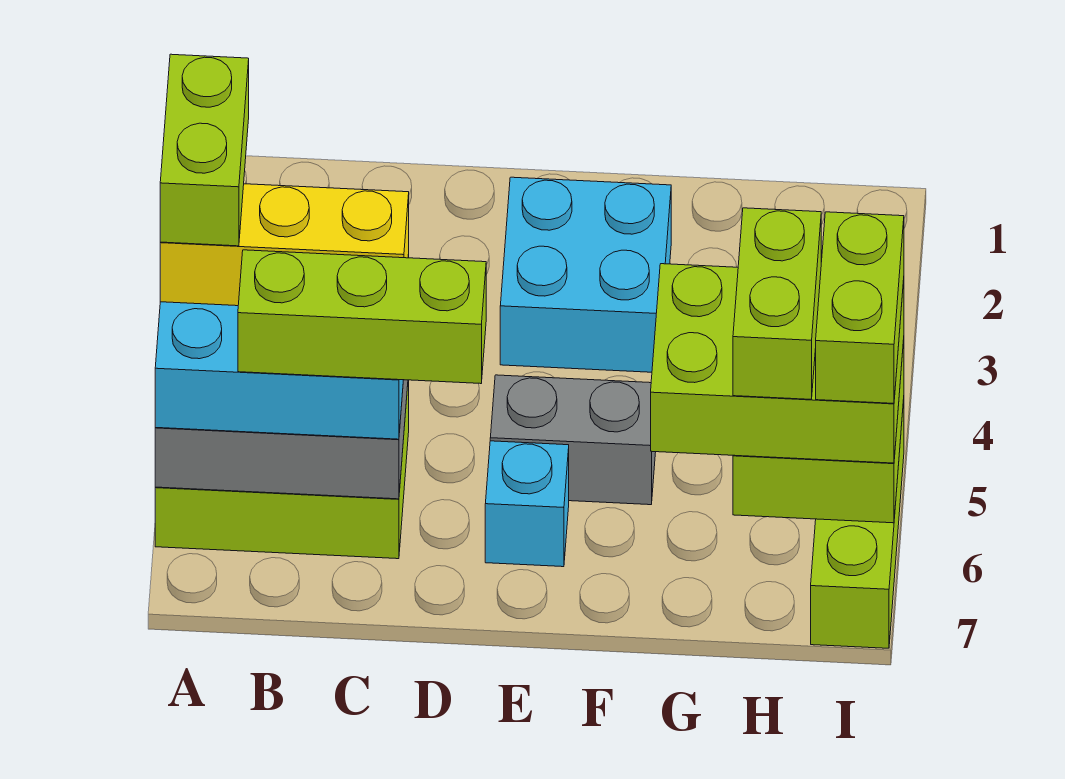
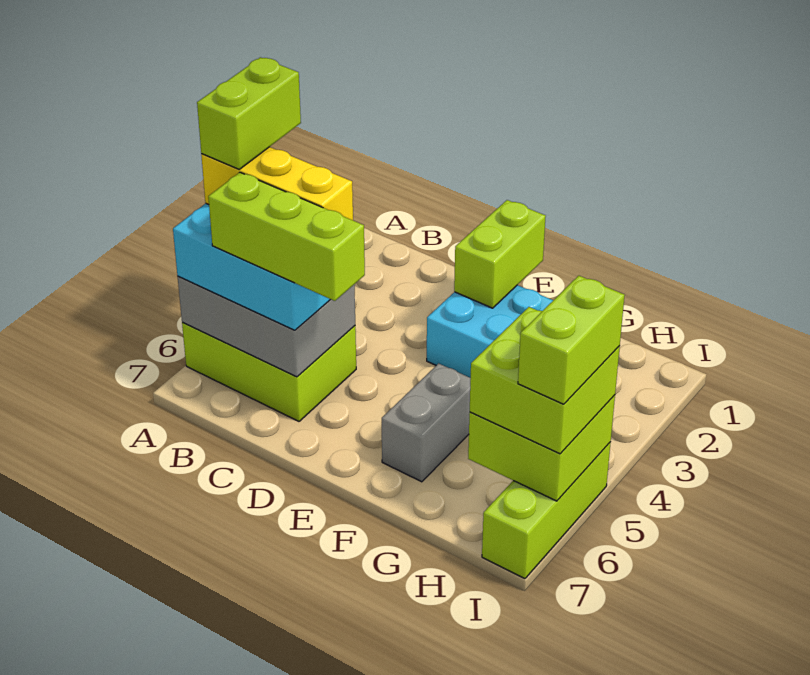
grey brick E5:F5 level 1 -> grey brick F5:F6 level 1
cyan brick E6 level 1 -> none
lime brick G5:I6 level 3 -> lime brick H5:I6 level 3
lime brick H5:H6 level 4 -> lime brick E1:E2 level 2

